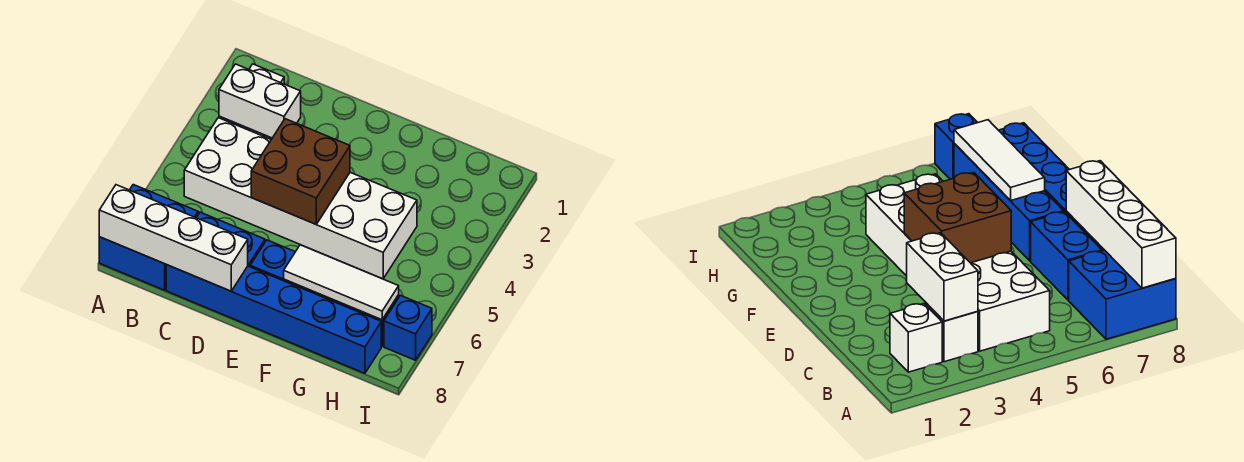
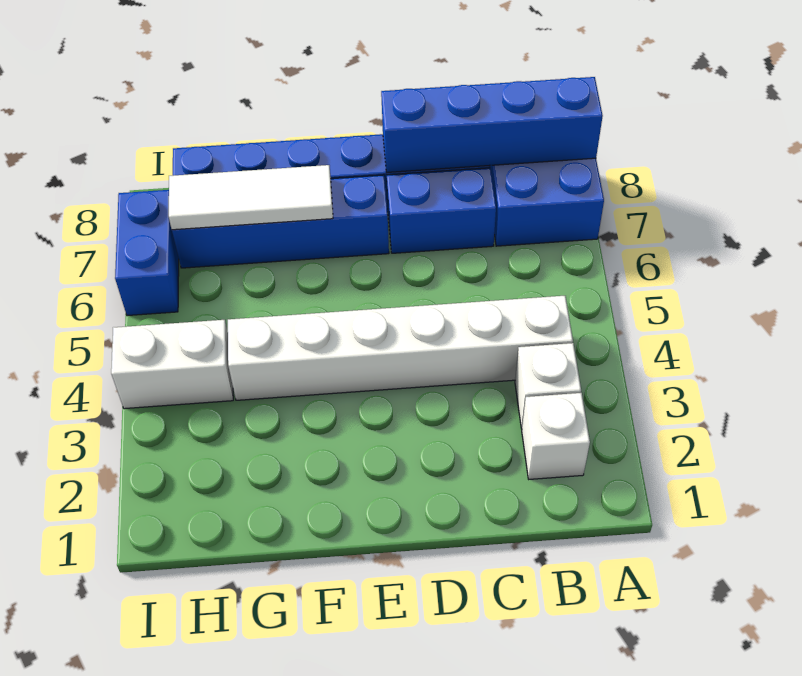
white brick A8:D8 level 2 -> blue brick A8:D8 level 2
white brick B3:C3 level 2 -> white brick H4:I4 level 1
white brick B4:G5 level 1 -> white brick B4:G4 level 1
brown brick D4:E5 level 2 -> none
blue brick I7 level 1 -> blue brick I6:I7 level 1

